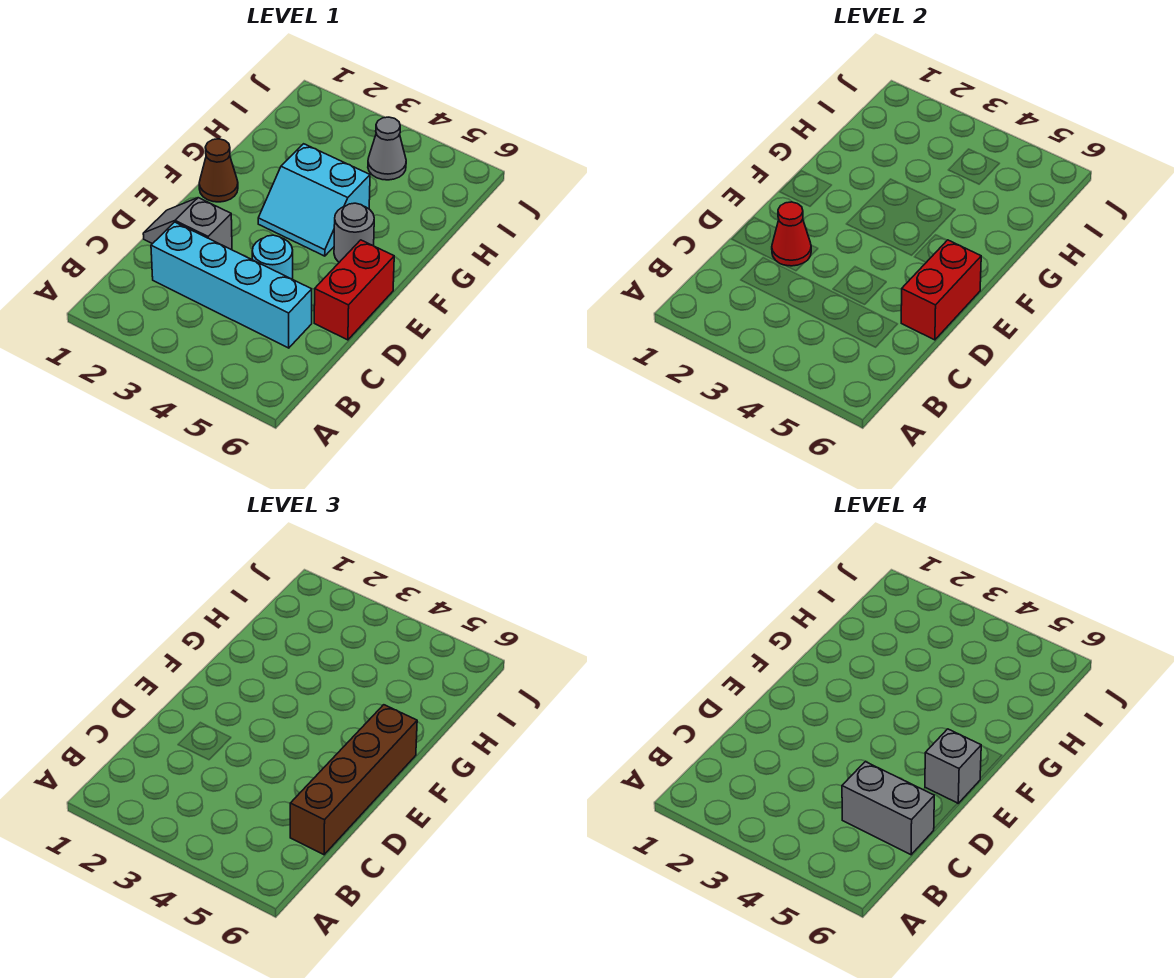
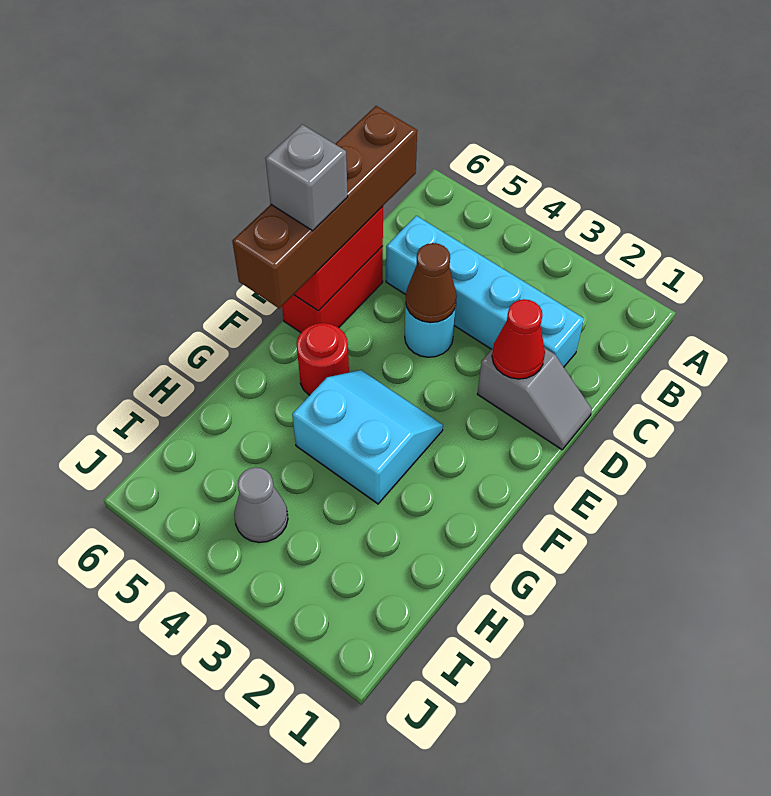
grey brick C5:C6 level 4 -> none
brown cone F1 level 1 -> brown cone D4 level 2
grey round brick F5 level 1 -> red round brick F5 level 1

